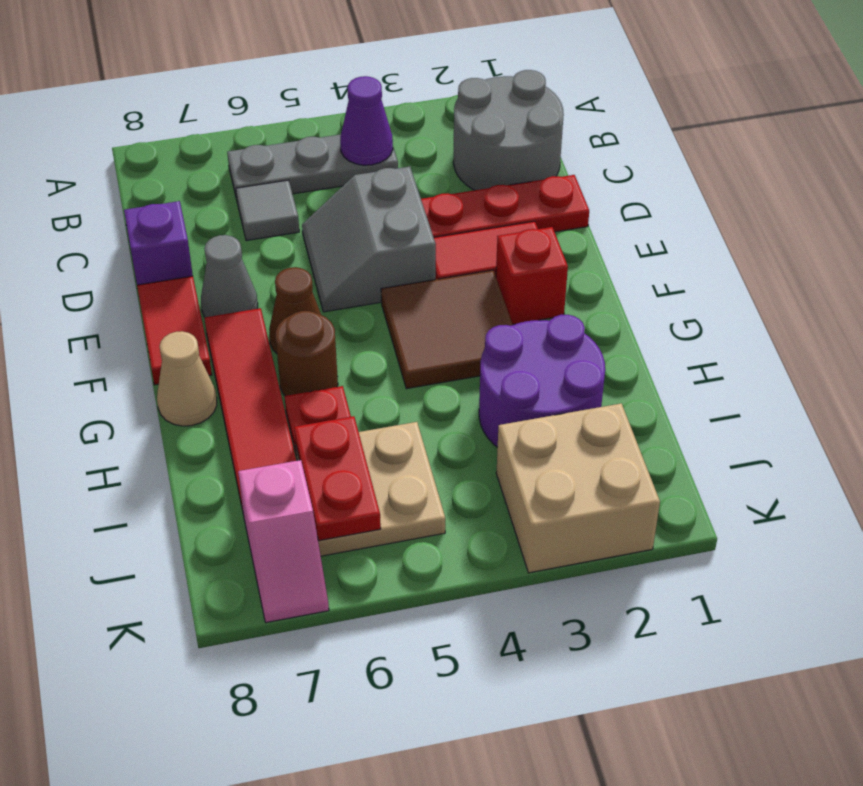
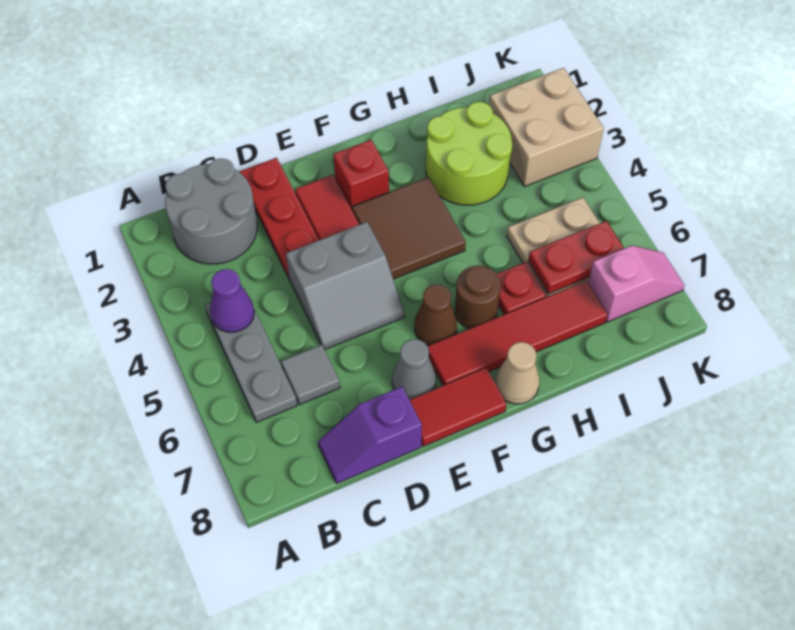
purple round brick H2:I3 level 1 -> lime round brick H2:I3 level 1

